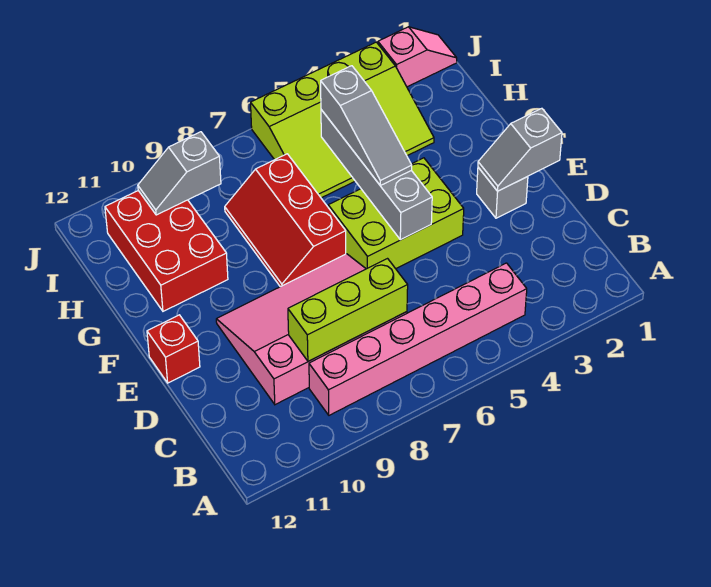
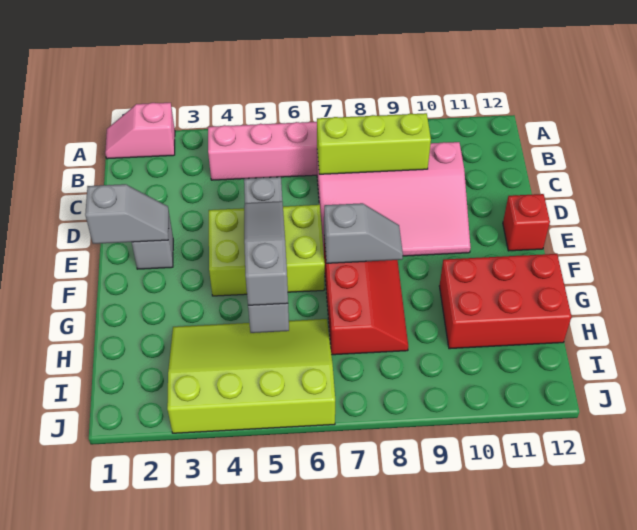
red brick G10:I11 level 1 -> red brick G10:H12 level 1
grey slope I9:I10 level 2 top 9 -> grey slope F7:F8 level 2 top 7
pink slope J1:J2 level 1 top 2 -> pink slope A1:A2 level 1 top 2

